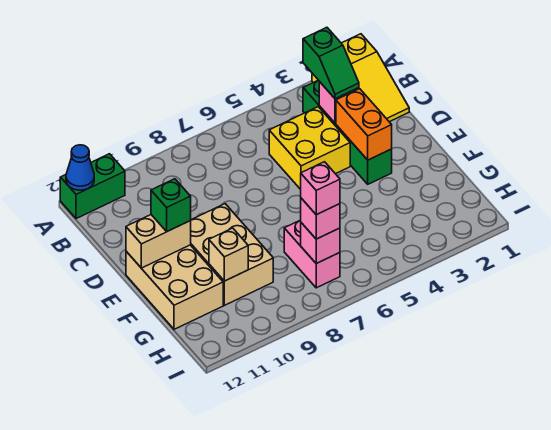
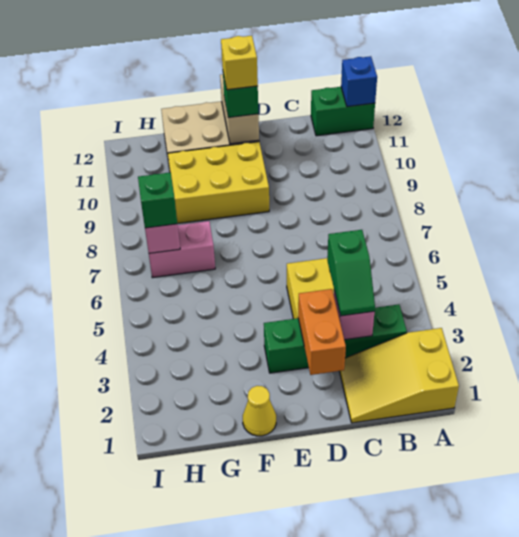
green brick A11:A12 level 1 -> green brick A12:B12 level 1
blue cone A12 level 2 -> blue brick A12 level 2
green slope B3:C3 level 3 top B -> green slope C3:C4 level 3 top 4
orange brick D3:E3 level 2 -> orange brick D2:D3 level 2
tan brick E9:G10 level 1 -> yellow brick E9:G10 level 1
none -> yellow brick E11 level 4
none -> yellow cone F1 level 1
tan brick G10 level 2 -> none
pink brick H7 level 3 -> green brick H7 level 3
pink brick H7 level 4 -> none

